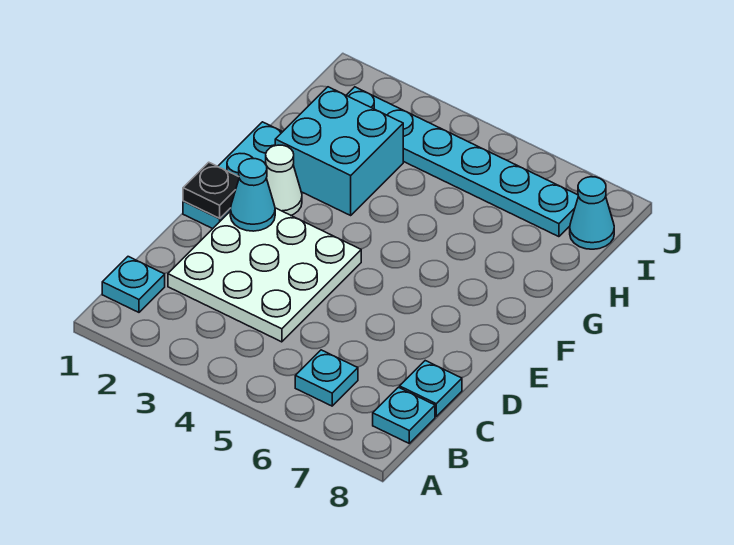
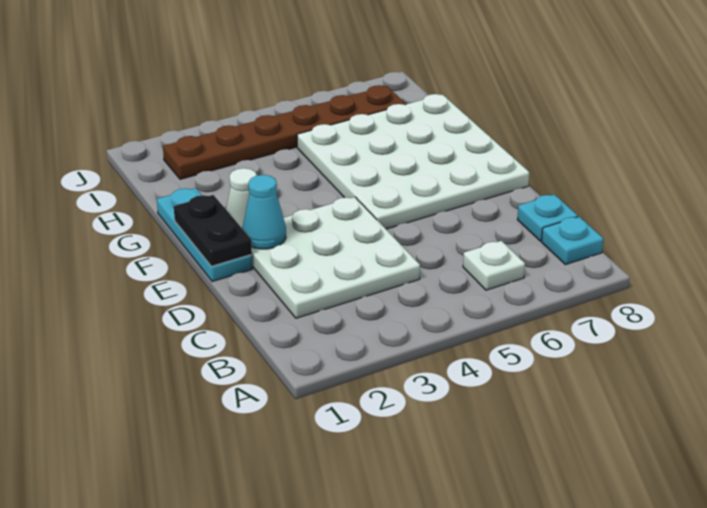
cyan plate B1 level 1 -> none
cyan plate B6 level 1 -> white plate B6 level 1
black plate E1 level 2 -> black plate E1:F1 level 2
none -> white plate E5:H8 level 1
cyan brick G2:H3 level 1 -> none
cyan plate I2:I7 level 1 -> brown plate I2:I7 level 1
cyan cone I8 level 1 -> none

